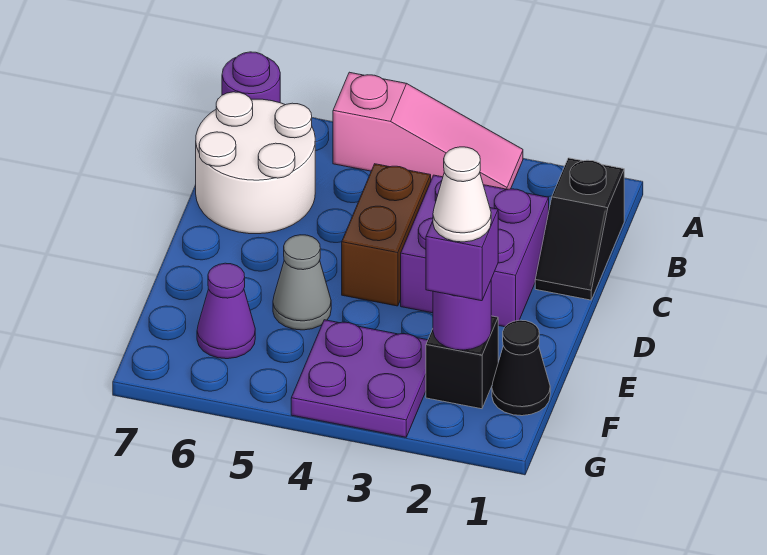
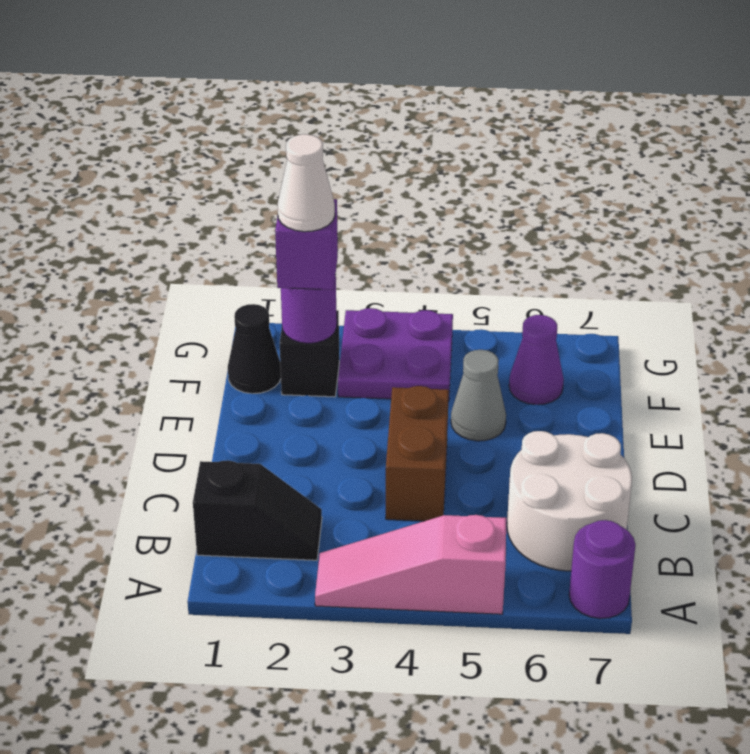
black slope B1:C1 level 1 top B -> black slope B1:B2 level 1 top 1
purple brick C2:D3 level 1 -> none

